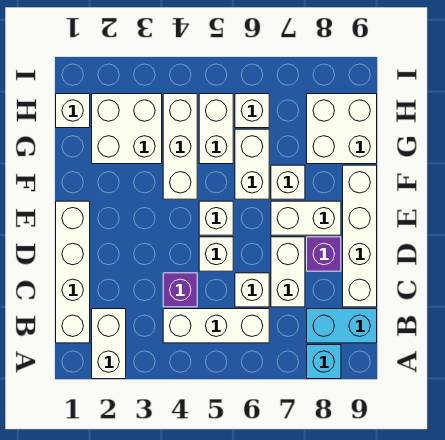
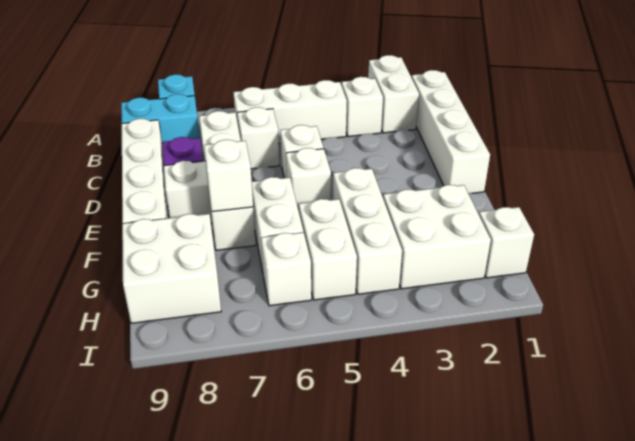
none -> white brick B3 level 1
purple brick C4 level 1 -> none
none -> white brick F7 level 2

